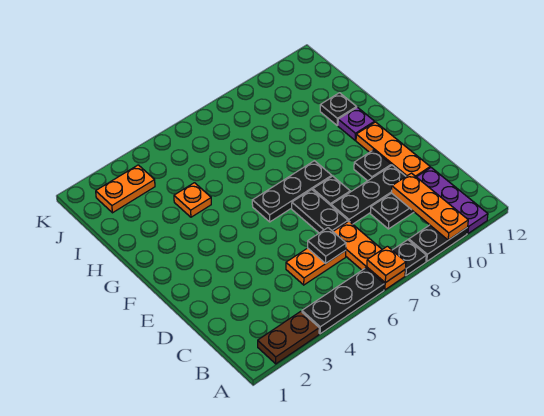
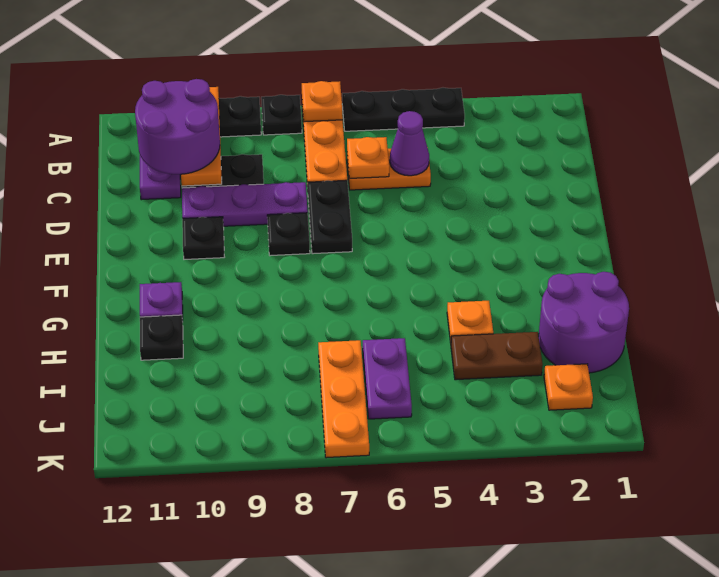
brown plate A2:A3 level 1 -> brown plate I3:I4 level 1
none -> purple round brick B10:C11 level 3
none -> purple cone C5 level 2
black plate C6 level 2 -> orange plate C6 level 2
black plate D8:D10 level 1 -> purple plate D8:D10 level 1
orange plate D11:F11 level 1 -> orange plate I7:K7 level 1
black plate F6:F8 level 1 -> none
none -> purple round brick H1:I2 level 1
none -> purple plate I6:J6 level 1
orange plate J2:J3 level 1 -> orange plate J2 level 1

